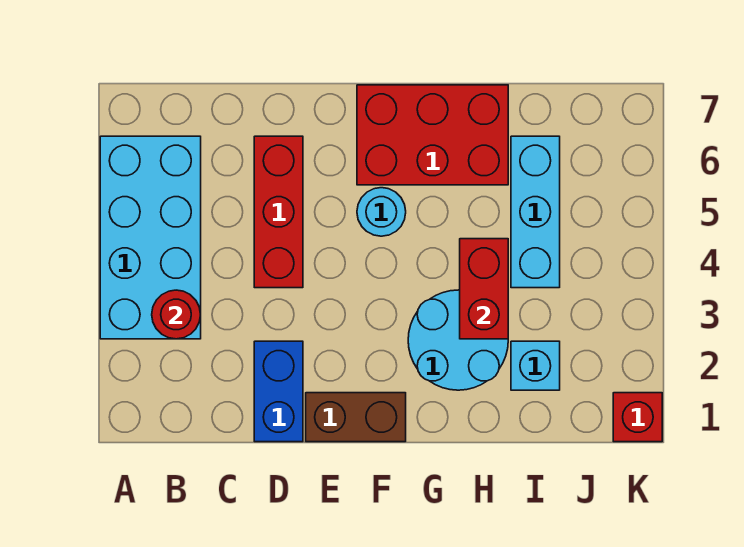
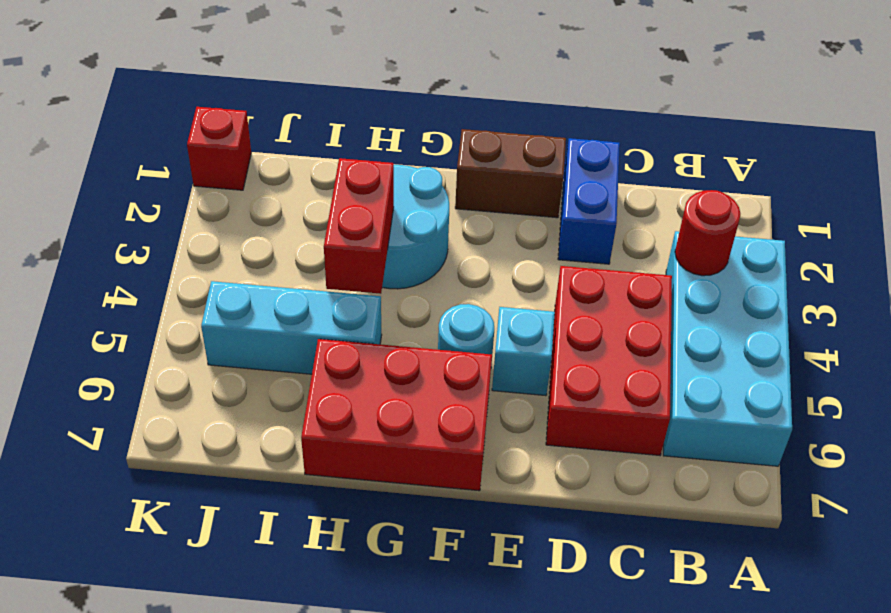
red brick D4:D6 level 1 -> red brick C4:D6 level 1
cyan brick I2 level 1 -> cyan brick E5 level 1
cyan brick I4:I6 level 1 -> cyan brick H5:J5 level 1

